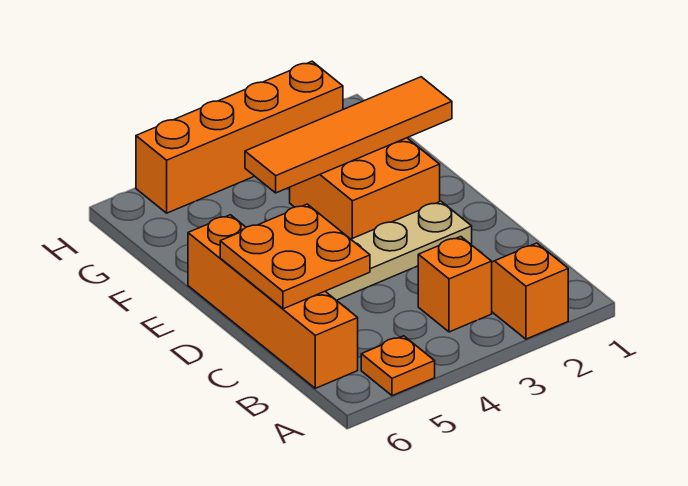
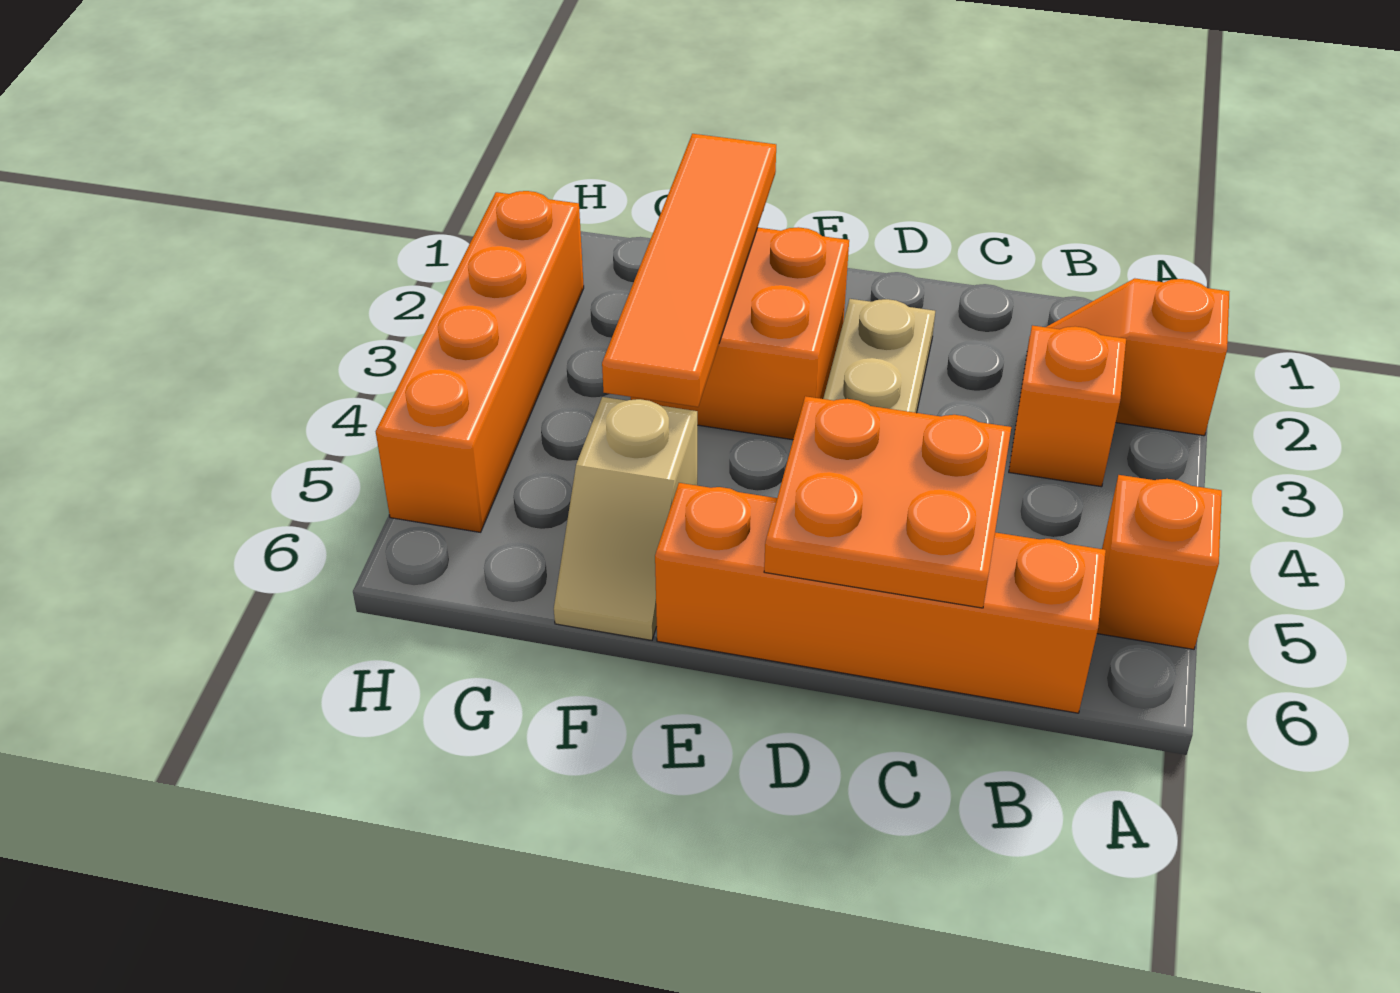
orange plate A5 level 1 -> orange brick A5 level 1
none -> tan slope F5:F6 level 1 top 5

